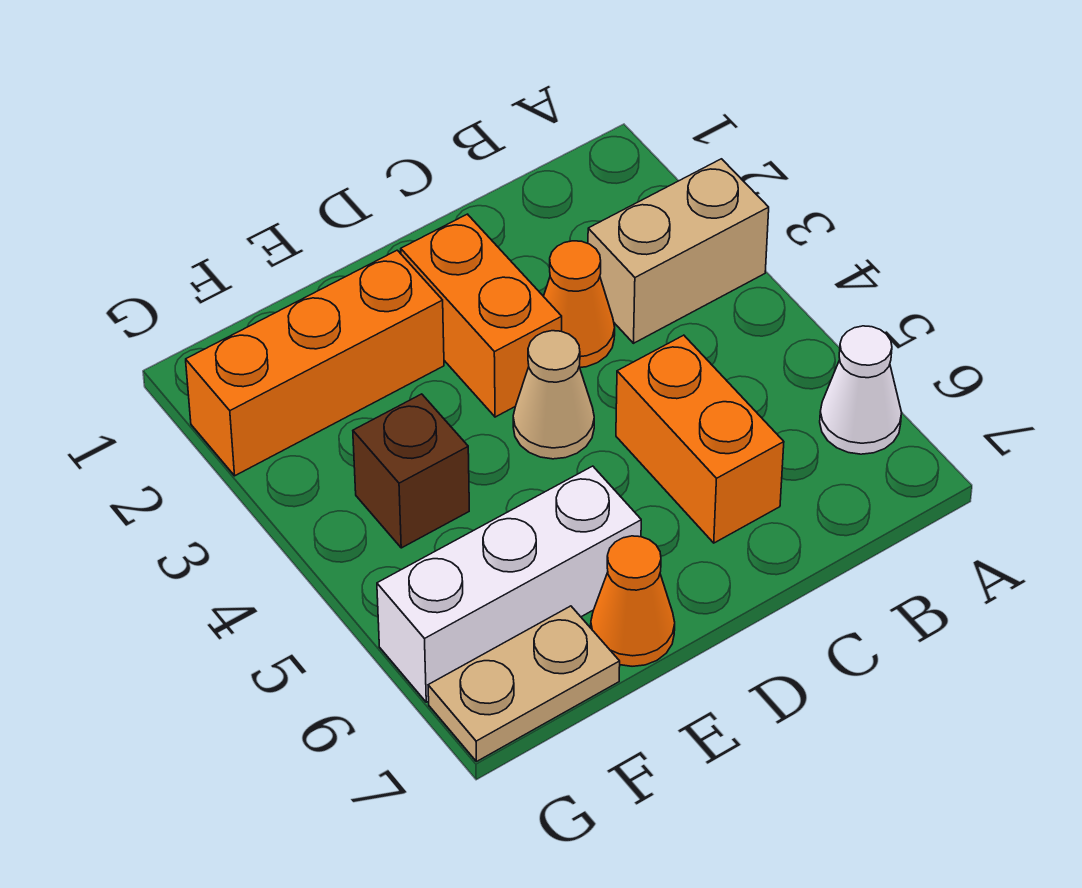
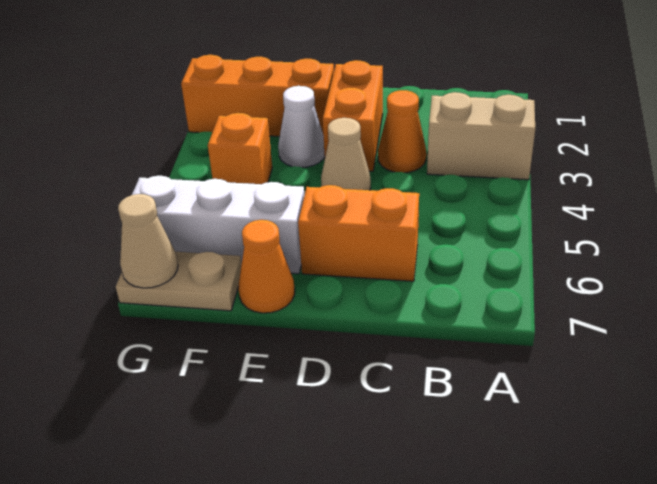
white cone A6 level 1 -> white cone E3 level 1
orange brick C5:C6 level 1 -> orange brick C6:D6 level 1
brown brick F4 level 1 -> orange brick F4 level 1
none -> tan cone G7 level 2

